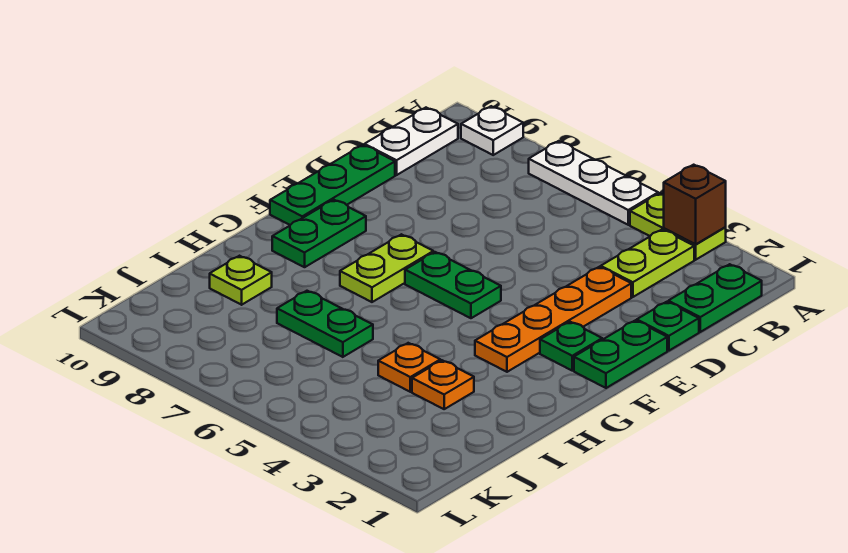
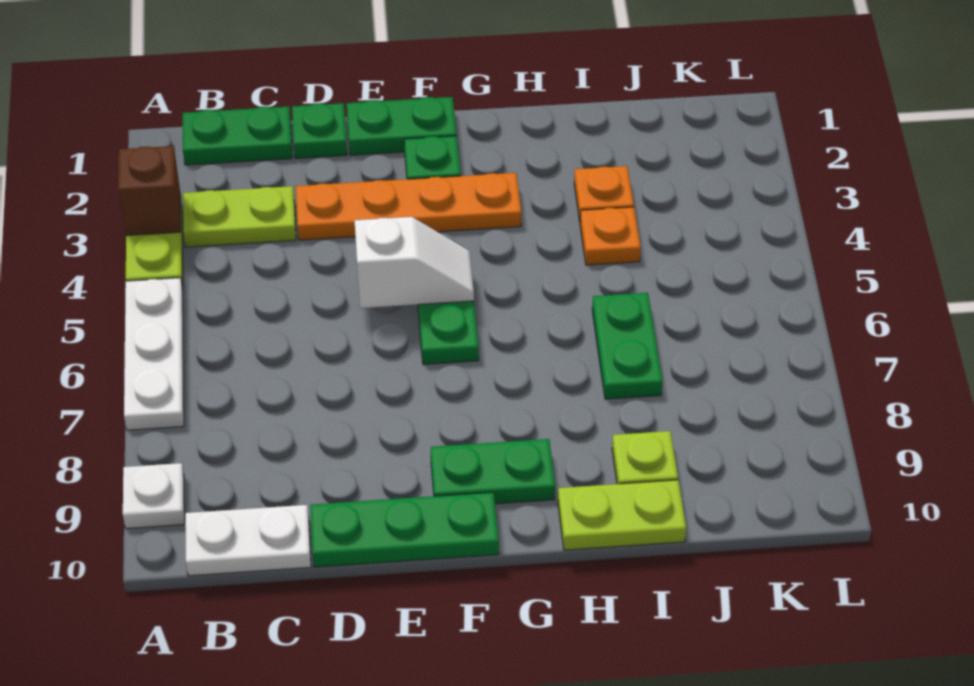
none -> white slope E5:F5 level 2 top E
lime plate F7:G7 level 1 -> lime plate H10:I10 level 1

